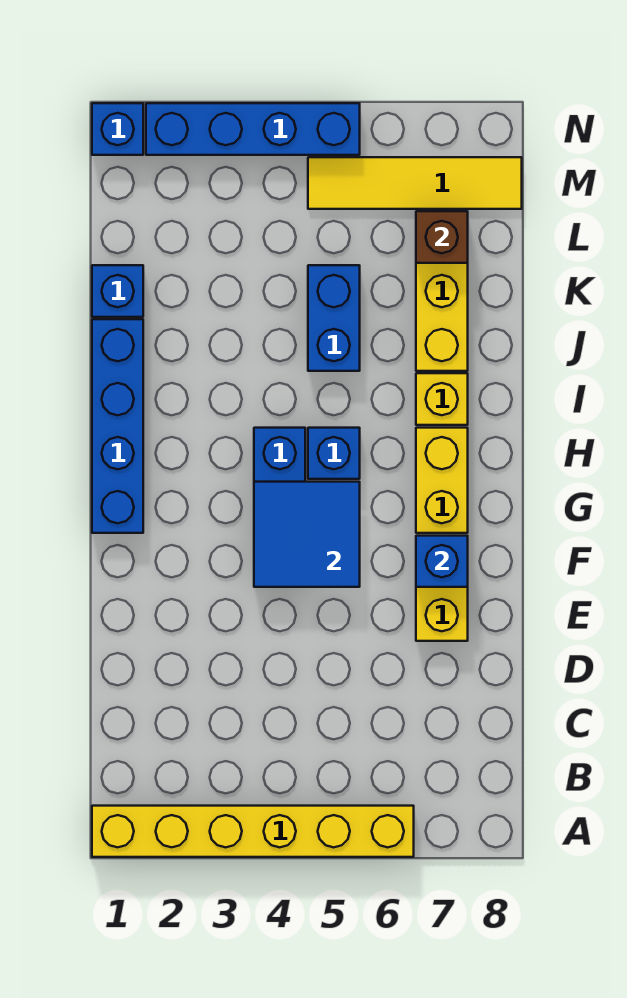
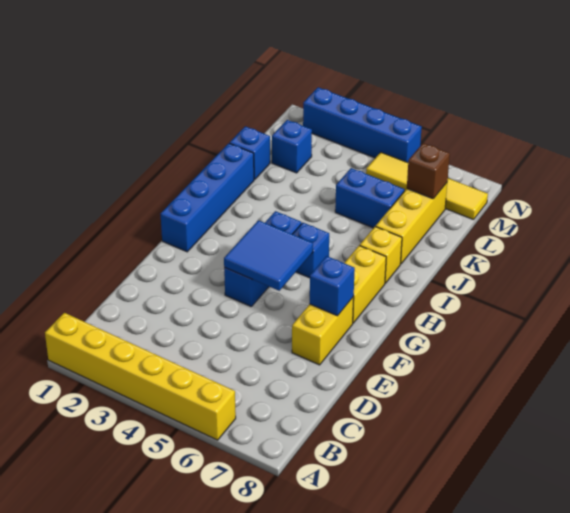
blue brick J5:K5 level 1 -> blue brick K5:K6 level 1
blue brick N1 level 1 -> blue brick L2 level 1

